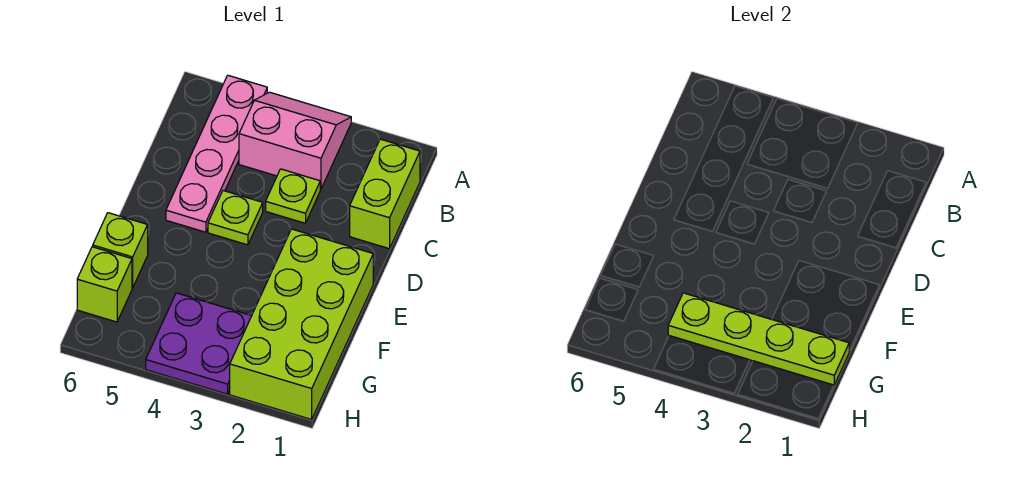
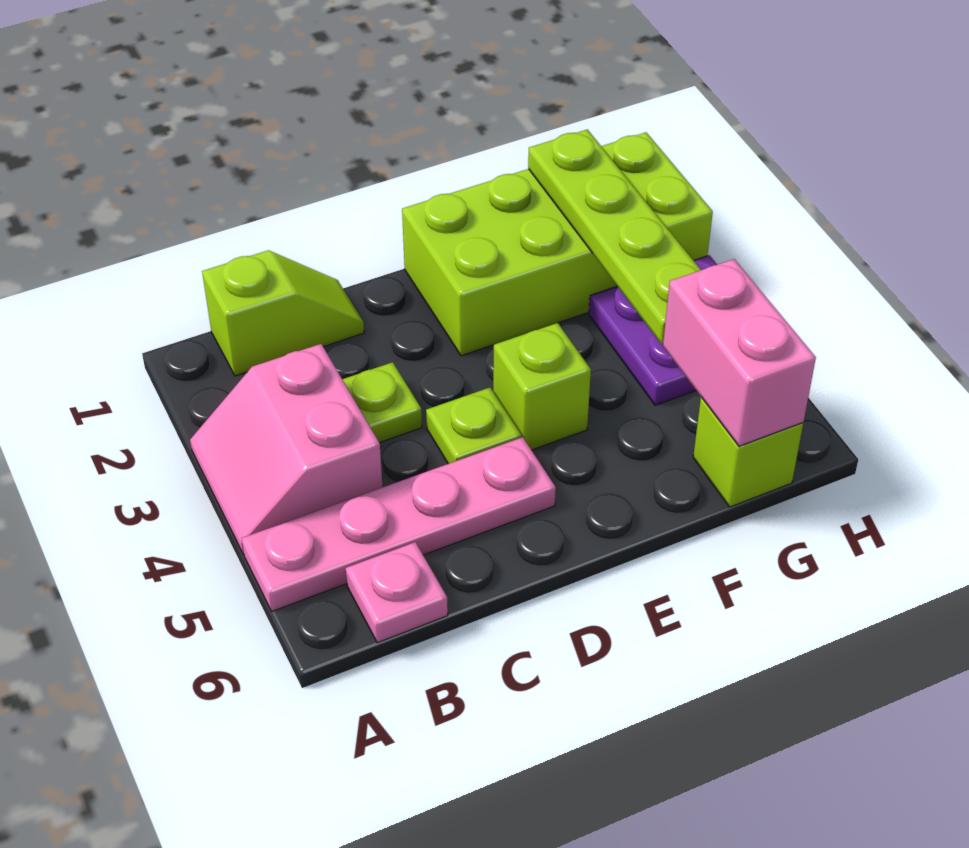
lime brick B1:C1 level 1 -> lime slope B1:C1 level 1 top B
none -> pink plate B6 level 1
lime brick F6 level 1 -> lime brick E4 level 1
none -> pink brick G5:G6 level 2

